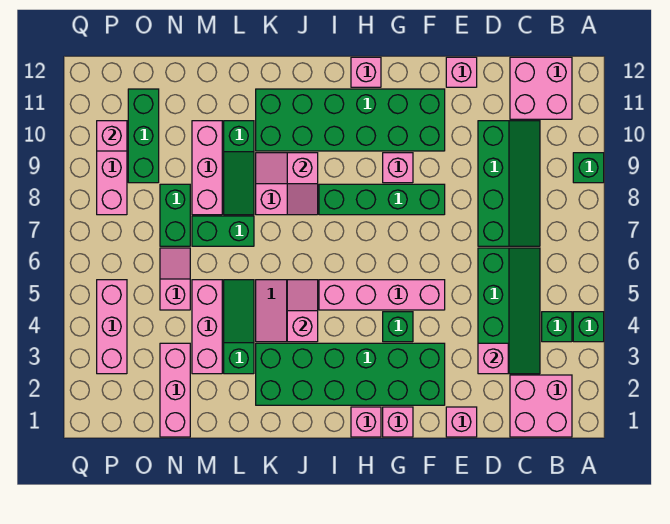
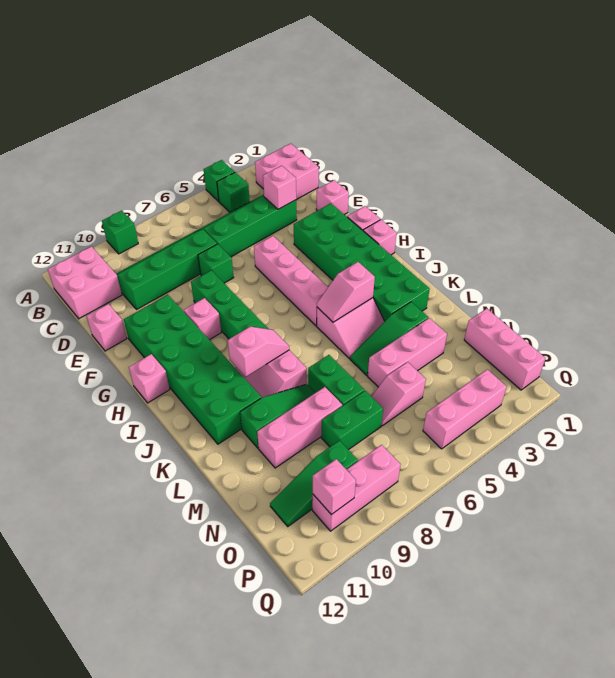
green brick G4 level 1 -> green brick E7 level 1
pink brick N1:N3 level 1 -> pink brick N1:P1 level 1
green brick O9:O11 level 1 -> green slope O9:O11 level 1 top 9

